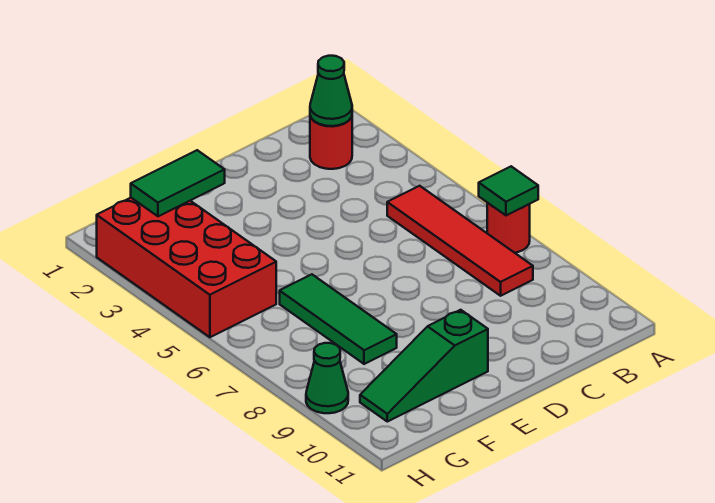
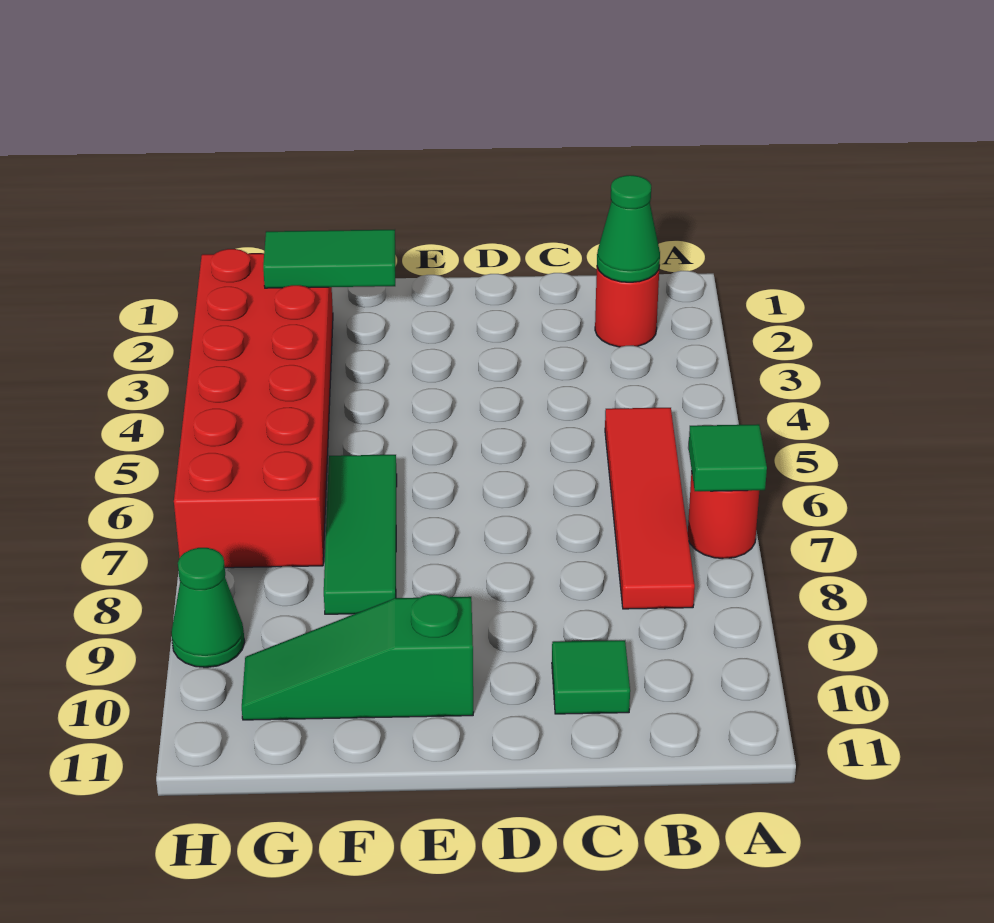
none -> green tile C10 level 1
red brick G2:H5 level 1 -> red brick G2:H7 level 1

